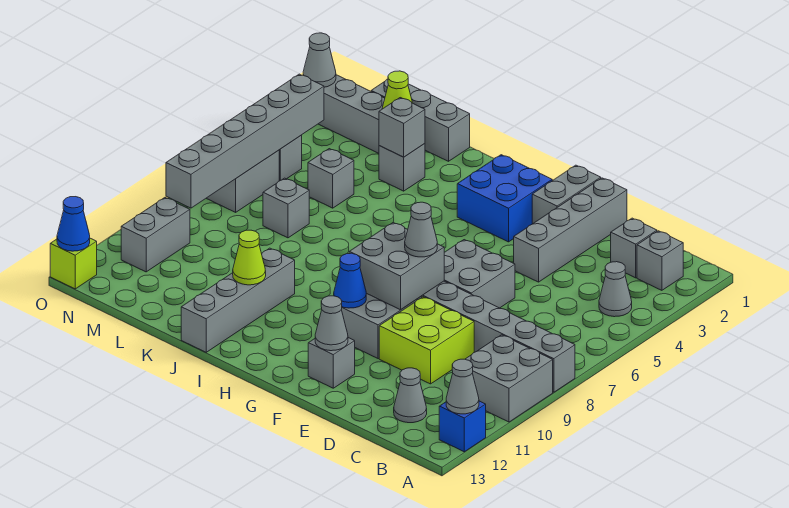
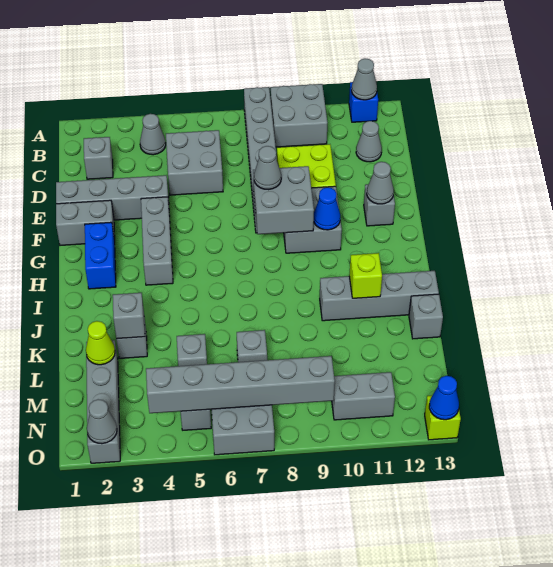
grey brick B2 level 1 -> grey brick K13 level 1
grey brick E6:F7 level 1 -> grey brick C5:D6 level 1
blue brick G2:H3 level 1 -> blue brick G2:H2 level 1
lime cone J11 level 2 -> lime brick J11 level 2
grey brick K1:M1 level 1 -> grey brick F4:H4 level 1

